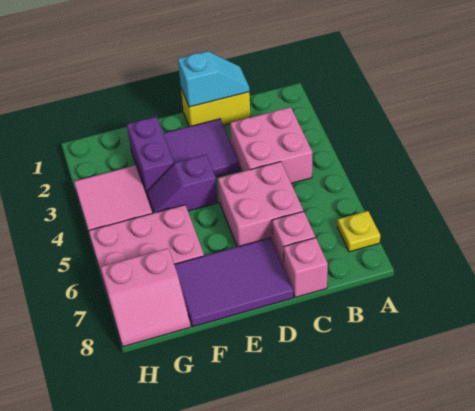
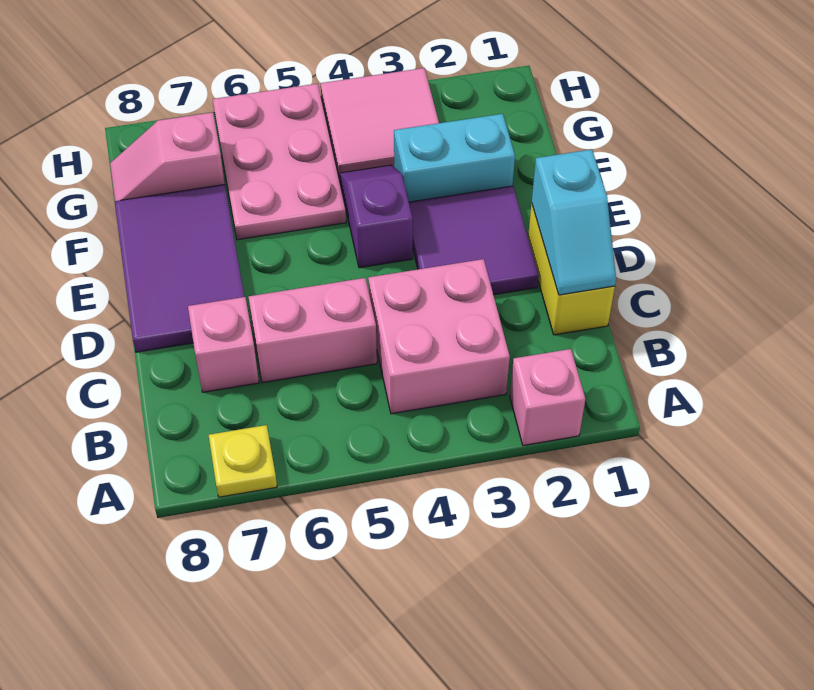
pink brick C5:D6 level 1 -> pink brick C5:C6 level 1
pink brick C8 level 1 -> pink brick A2 level 1
purple brick F2:F3 level 1 -> cyan brick F2:F3 level 1
pink slope G7:H8 level 1 top 7 -> pink slope G7:G8 level 1 top 7

